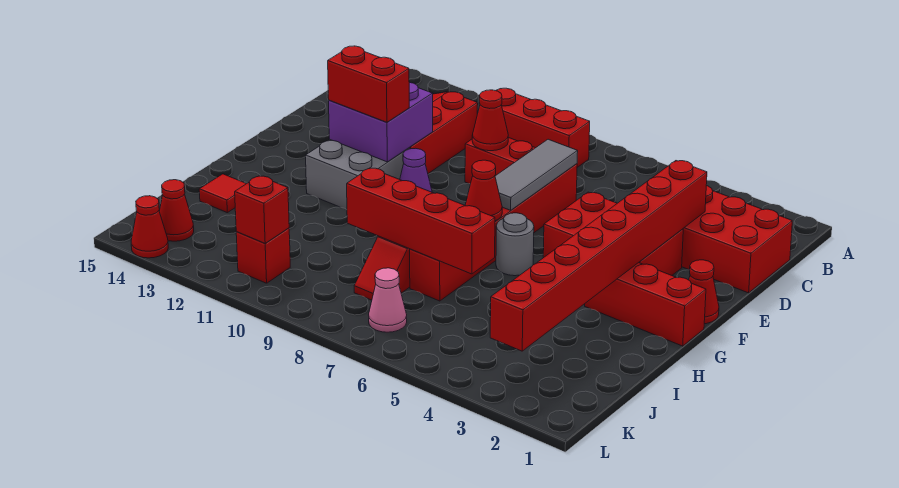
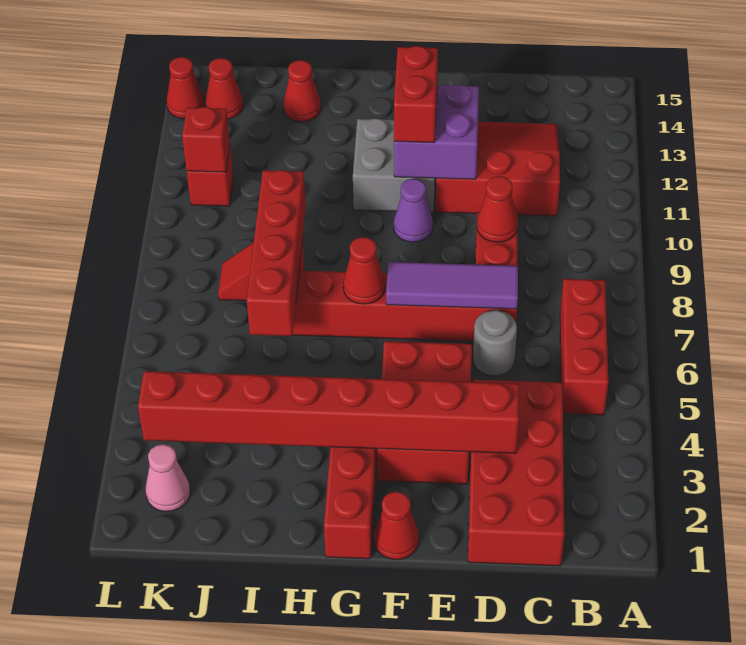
red brick B8:B10 level 1 -> red brick B5:B7 level 1
grey tile D7:F7 level 2 -> purple tile D7:F7 level 2
grey round brick G6 level 1 -> grey round brick D6 level 1
red tile I14 level 1 -> red cone I14 level 1
pink cone K7 level 1 -> pink cone K2 level 1

